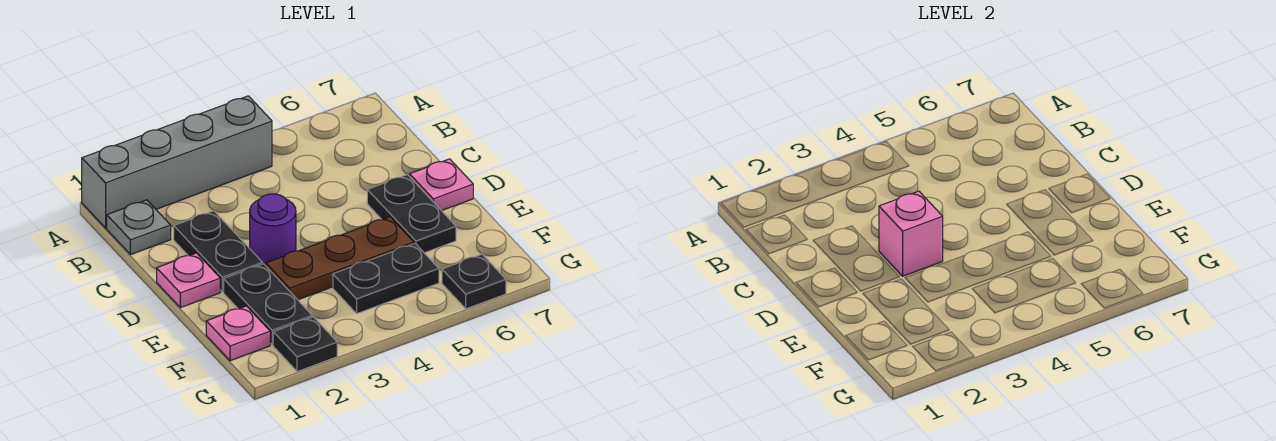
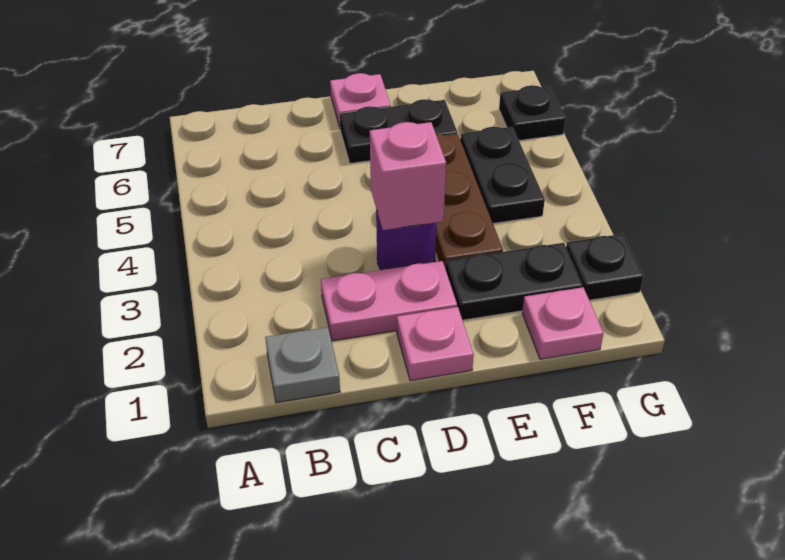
grey brick A1:A4 level 1 -> none
black plate C2:D2 level 1 -> pink plate C2:D2 level 1

